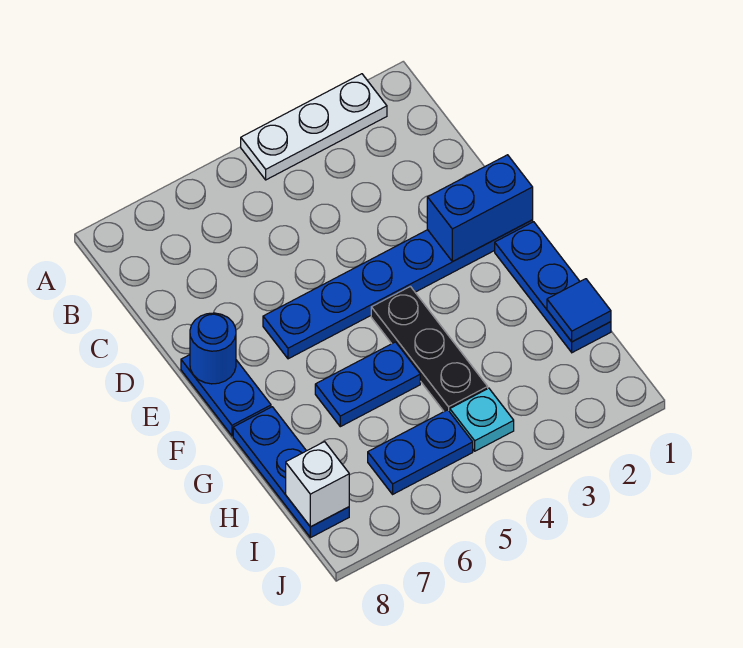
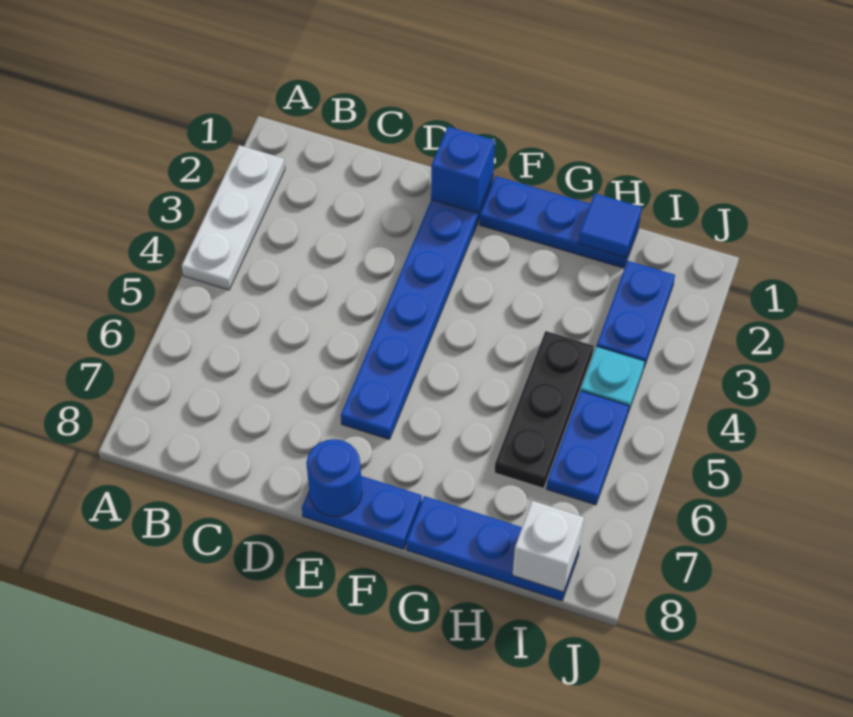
blue brick E1:E2 level 2 -> blue brick E1 level 2
black plate F4:H4 level 1 -> black plate H4:H6 level 1
blue plate G5:G6 level 1 -> blue plate I2:I3 level 1

